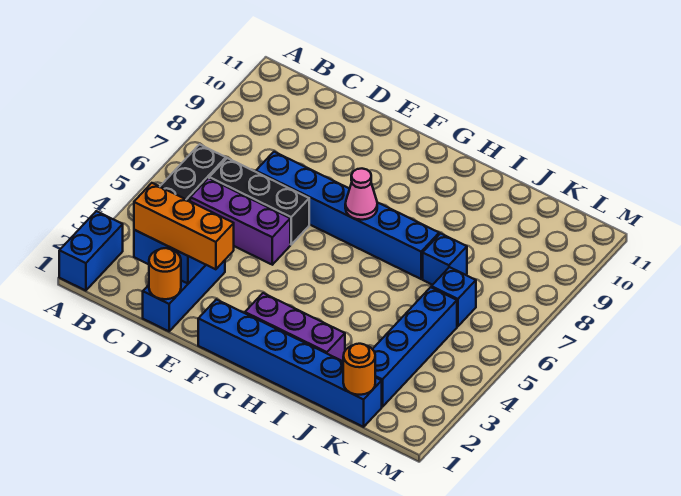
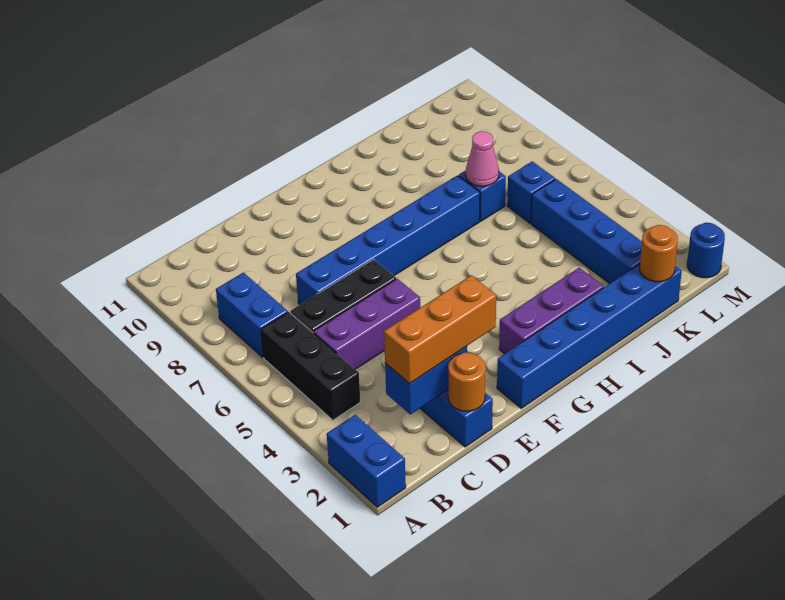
none -> blue brick B7:B8 level 1
pink cone G7 level 2 -> pink cone J7 level 2
none -> blue round brick M1 level 1

